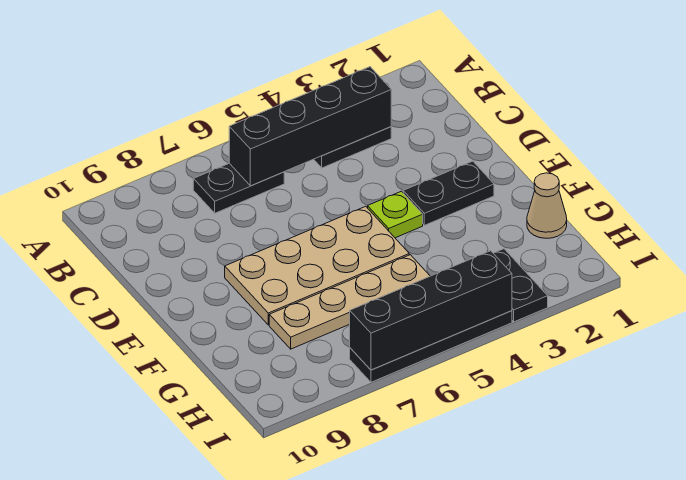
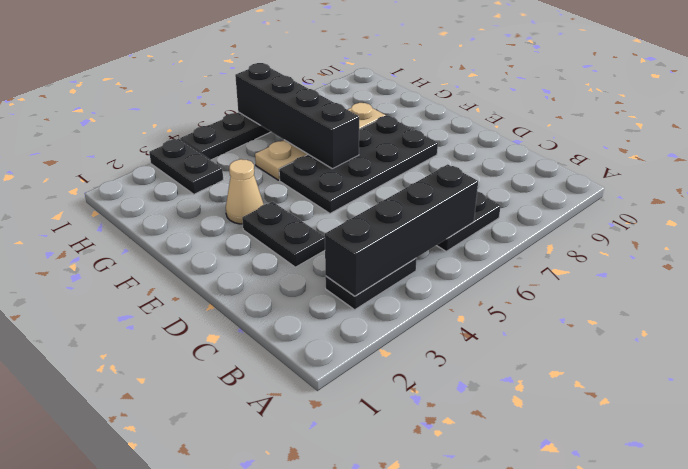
black plate E2:E3 level 1 -> black plate D3:E3 level 1
lime plate E4 level 1 -> none
tan plate E5:F8 level 1 -> black plate E5:F8 level 1
tan cone G1 level 1 -> tan cone F3 level 1
black brick I4:I7 level 2 -> black brick F6:I6 level 2

